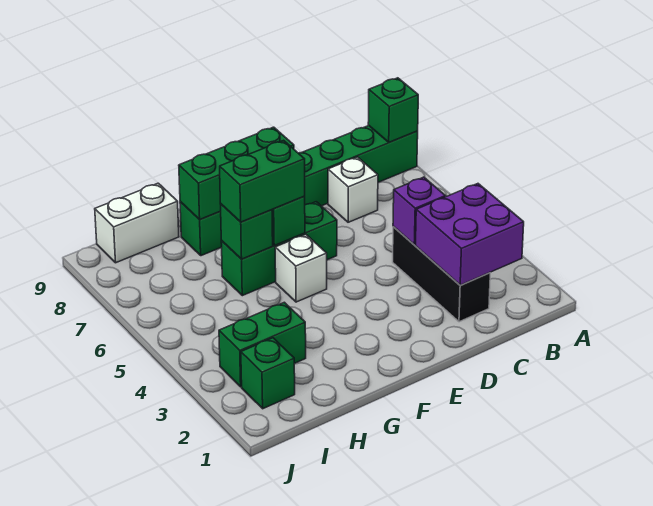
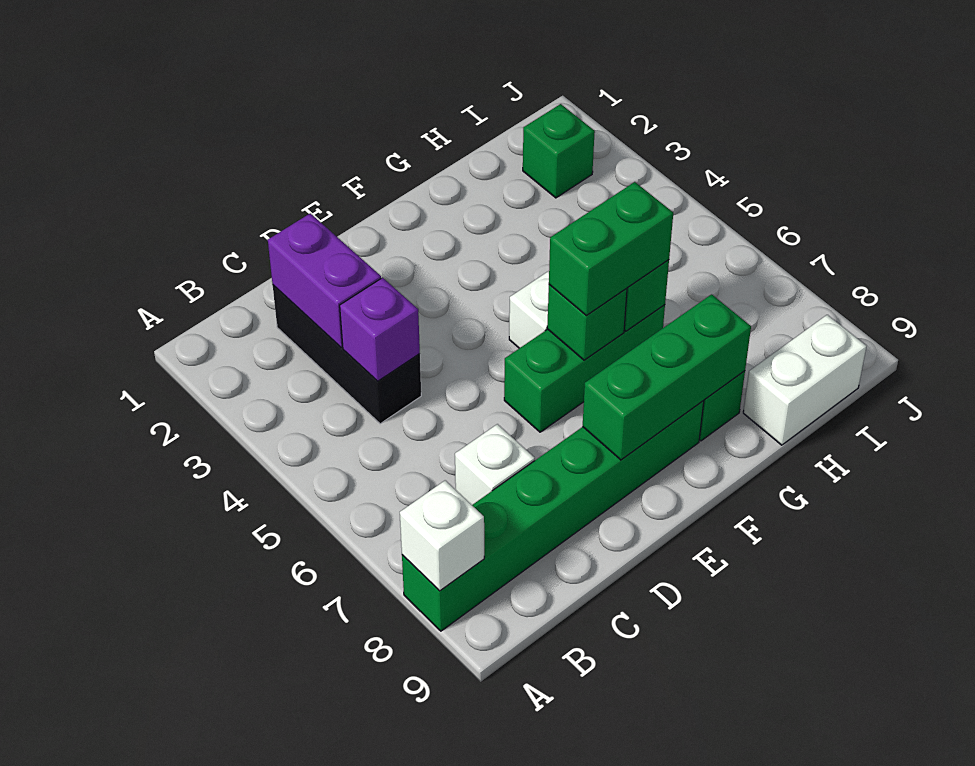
green brick A8 level 2 -> white brick A8 level 2
purple brick B2:C3 level 2 -> purple brick C2:C3 level 2
green brick H3:I3 level 1 -> none

